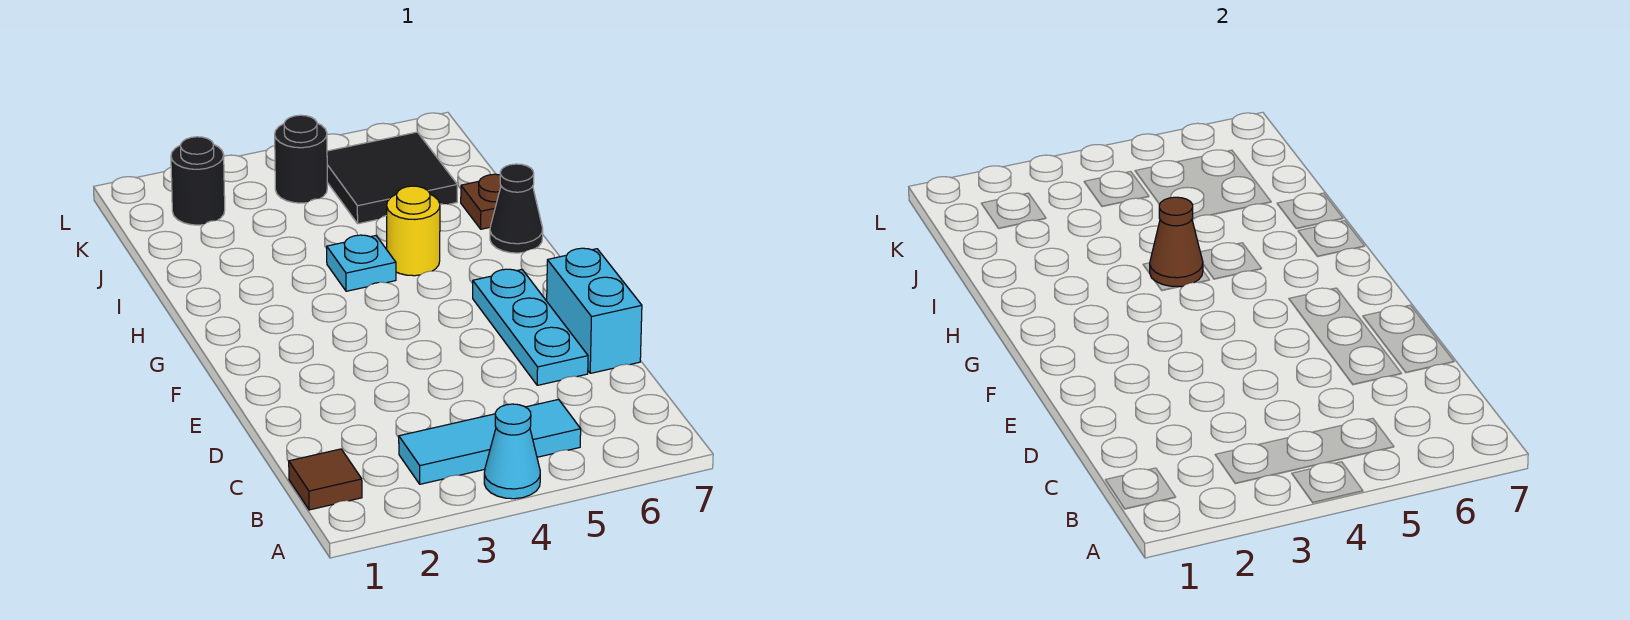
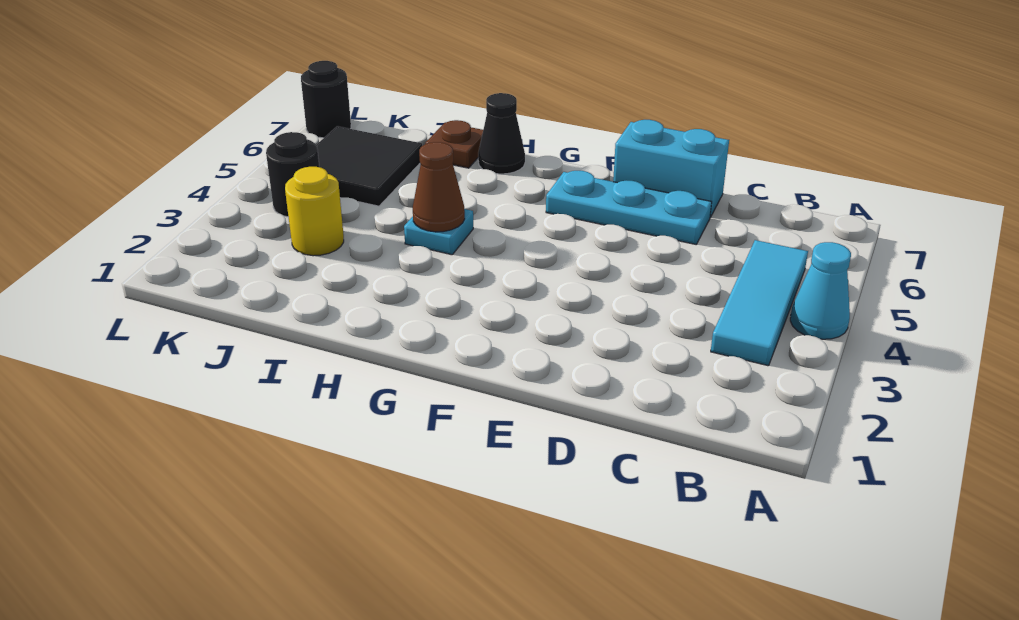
brown tile B1 level 1 -> none
yellow round brick H5 level 1 -> yellow round brick J3 level 1
black round brick K2 level 1 -> black round brick L7 level 1

